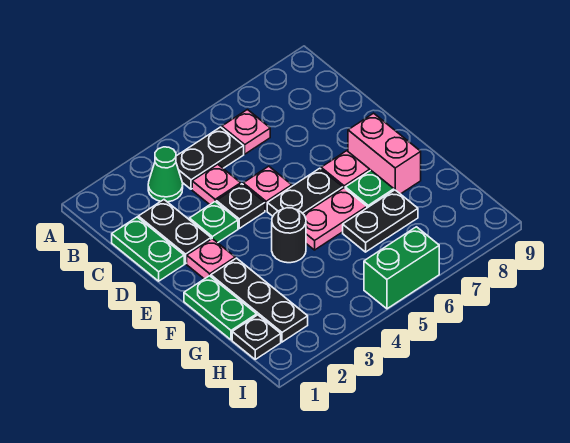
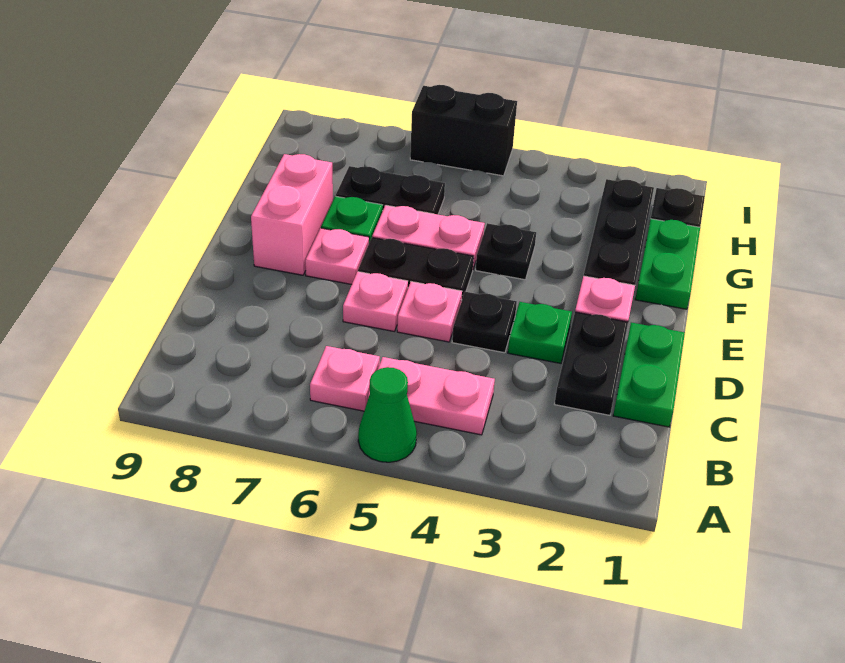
green cone B3 level 1 -> green cone A5 level 1
black plate B4:B5 level 1 -> pink plate B4:B5 level 1
pink plate C4 level 1 -> pink plate D6 level 1
black round brick F4 level 1 -> black plate F4 level 1
green brick I5:I6 level 1 -> black brick I5:I6 level 1

